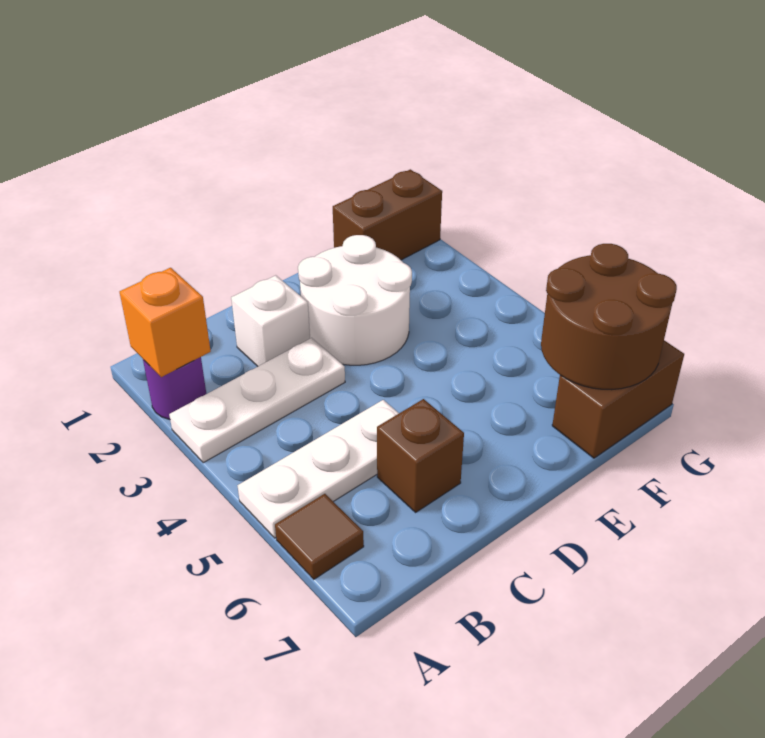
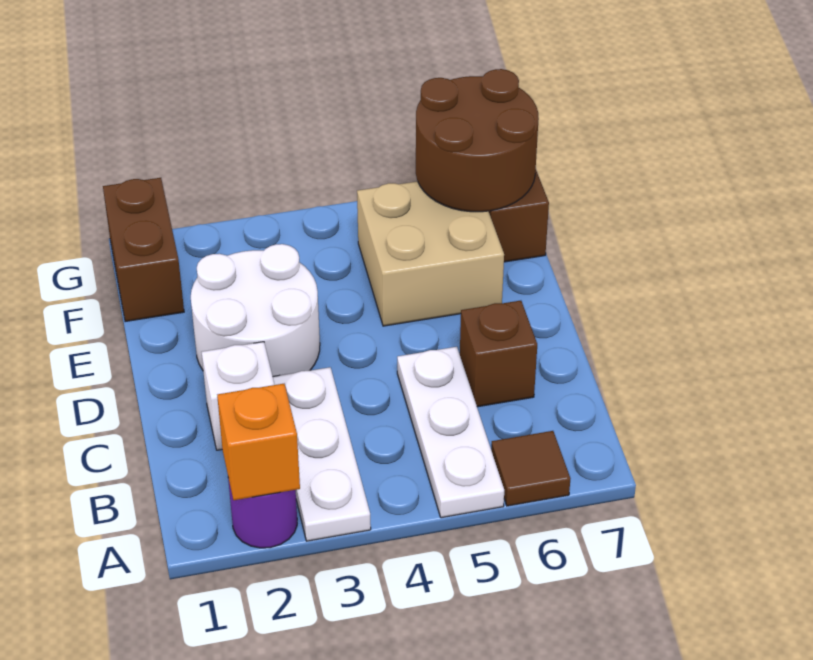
none -> tan brick E5:F6 level 1

